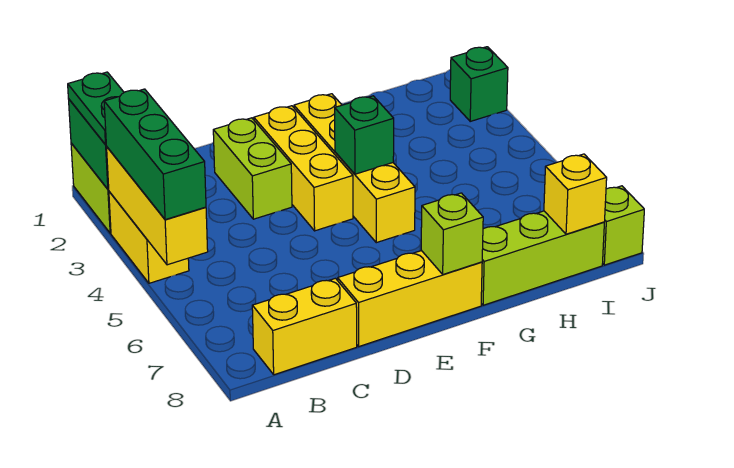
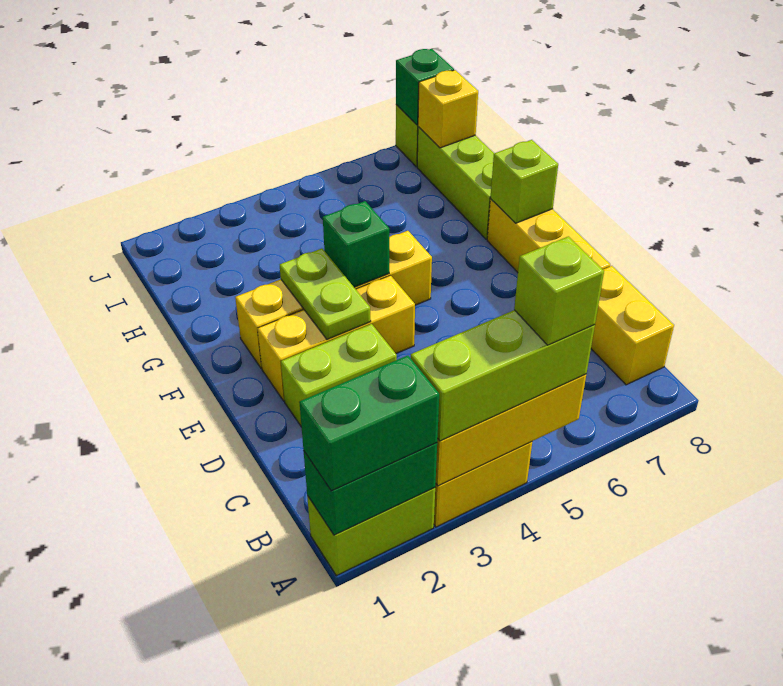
green plate A1:A2 level 3 -> green brick A1:A2 level 3
green brick A3:A5 level 3 -> lime brick A3:A5 level 3
none -> lime brick A5 level 4
none -> lime plate E3:F3 level 2
green brick J2 level 1 -> green brick J8 level 2

